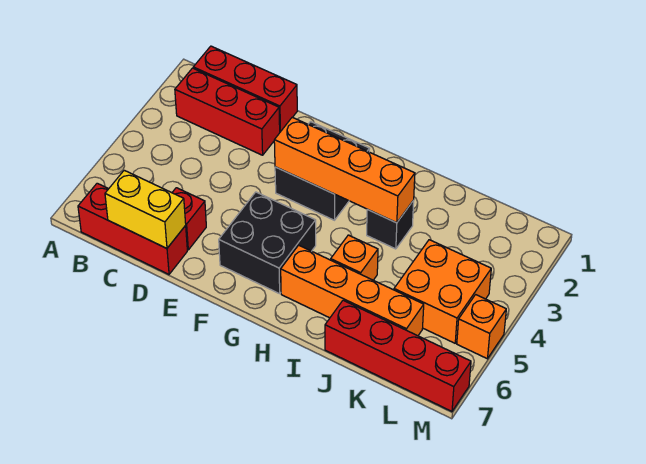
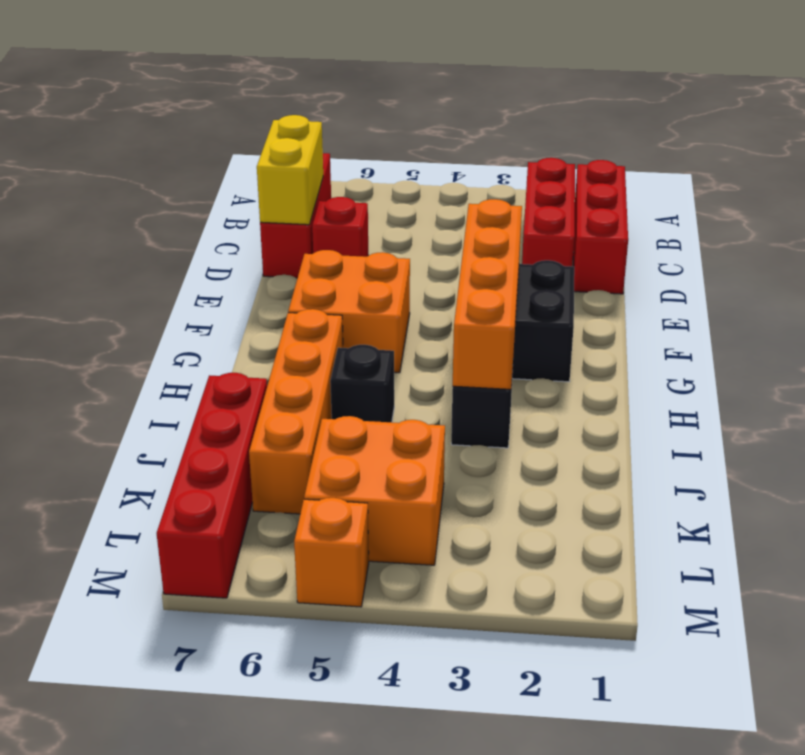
black brick F5:G6 level 1 -> orange brick F5:G6 level 1
orange brick I5 level 1 -> black brick I5 level 1

